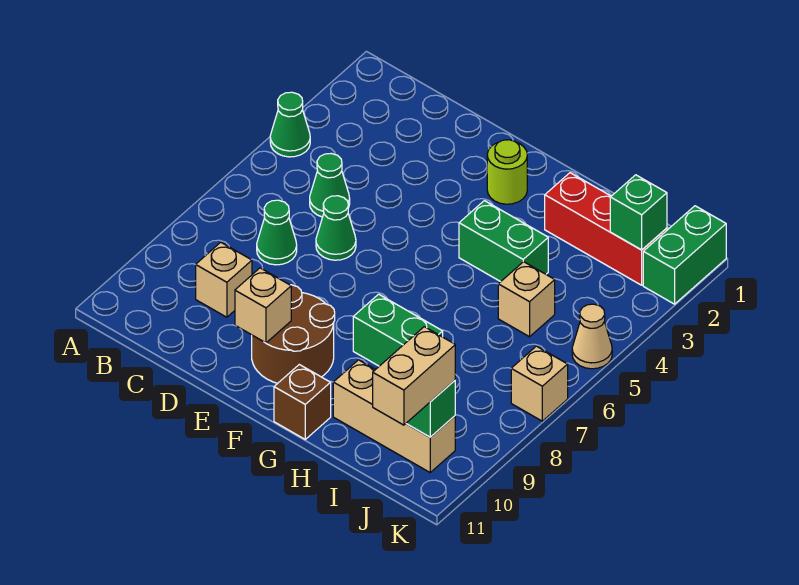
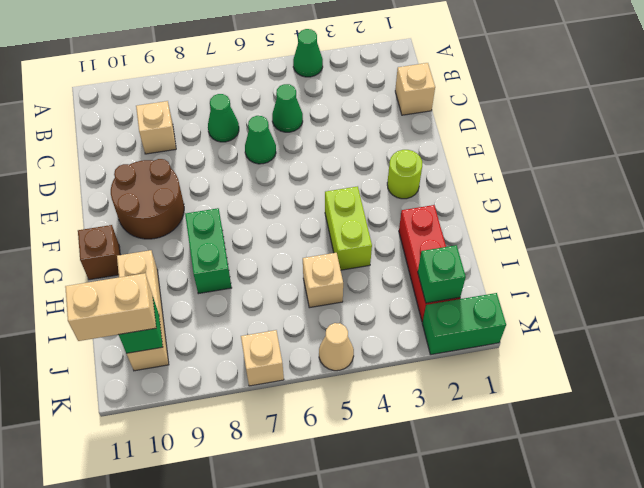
tan brick E10 level 2 -> tan brick C1 level 1
green brick G4:H4 level 1 -> lime brick G4:H4 level 1

